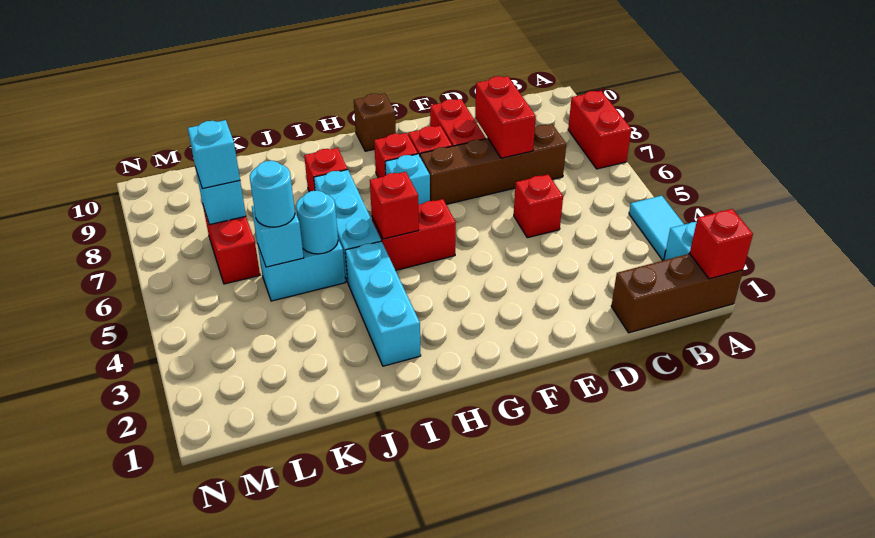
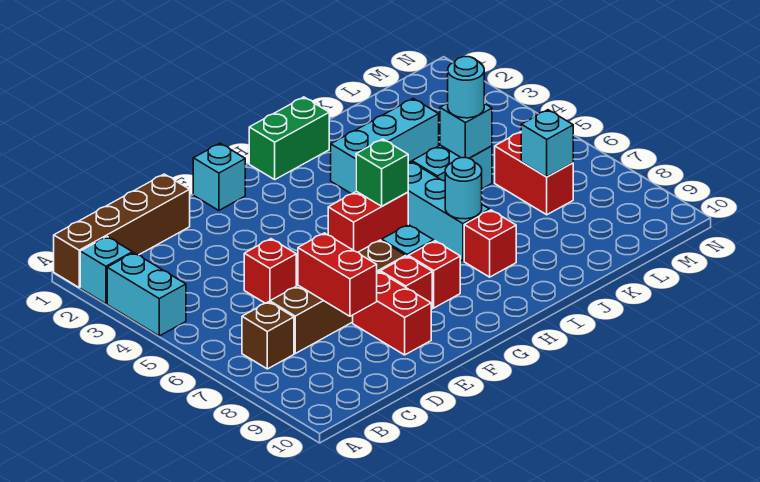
brown brick A1:C1 level 1 -> brown brick A1:D1 level 1
red brick A1 level 2 -> none
cyan tile A3:A4 level 1 -> cyan brick A3:A4 level 1
red brick A7:A8 level 1 -> none
brown brick G10 level 1 -> brown brick B7 level 1
none -> green brick H1:I1 level 1
red brick H5 level 2 -> green brick H5 level 2
cyan brick I2:I4 level 1 -> cyan brick I3:K3 level 1
cyan round brick J5 level 2 -> cyan round brick I7 level 2
cyan brick L7 level 3 -> cyan brick F1 level 1

